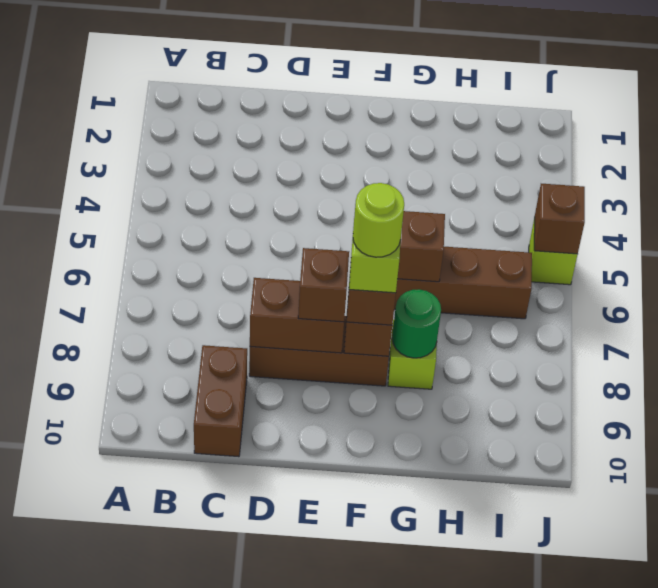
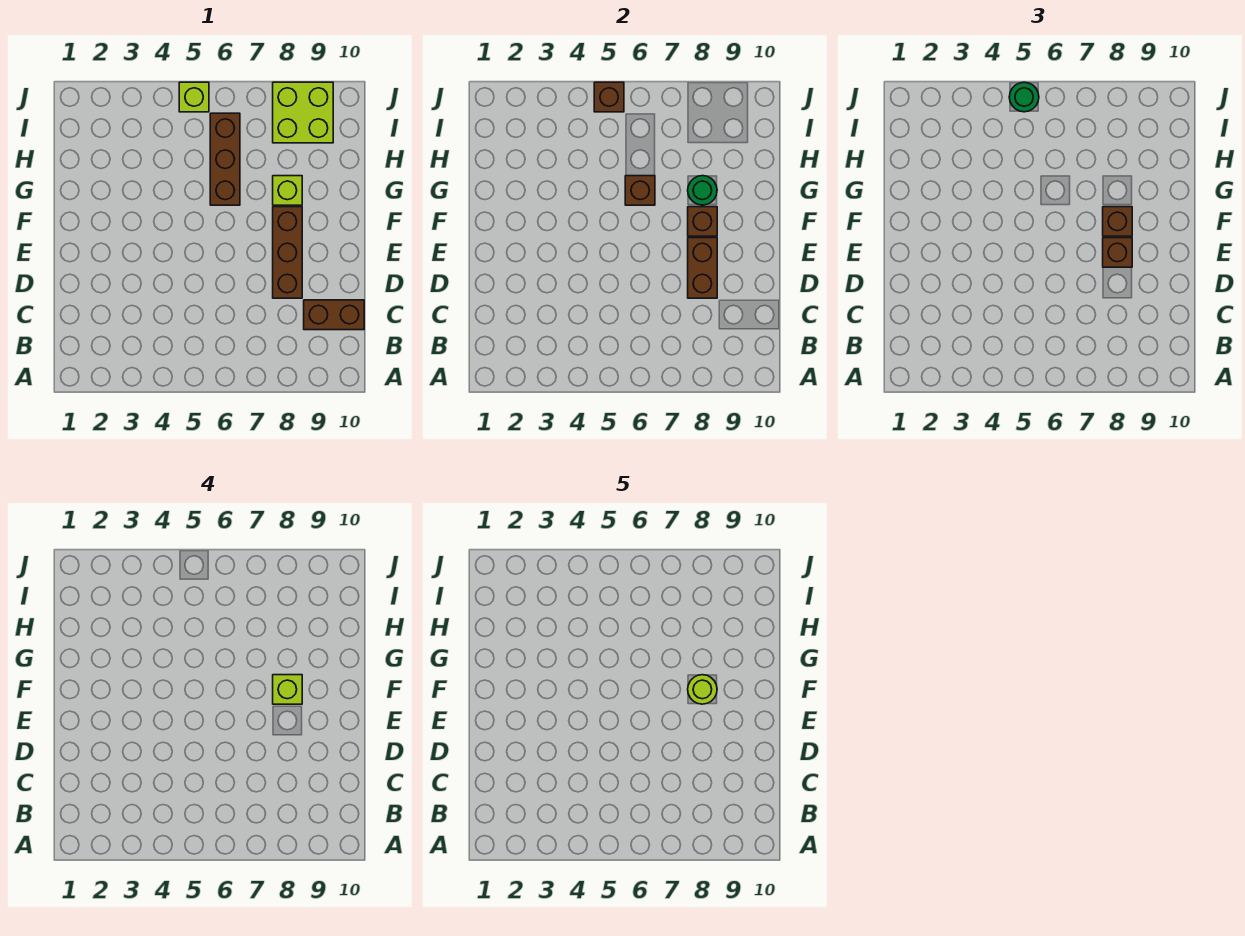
none -> lime brick I8:J9 level 1
none -> green round brick J5 level 3

